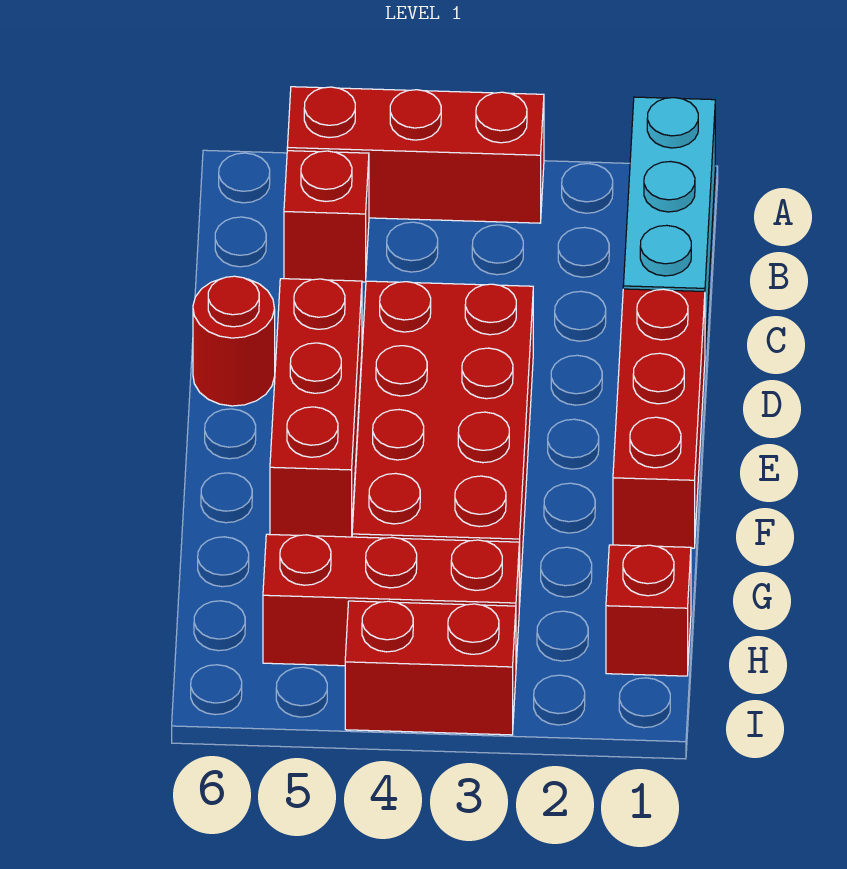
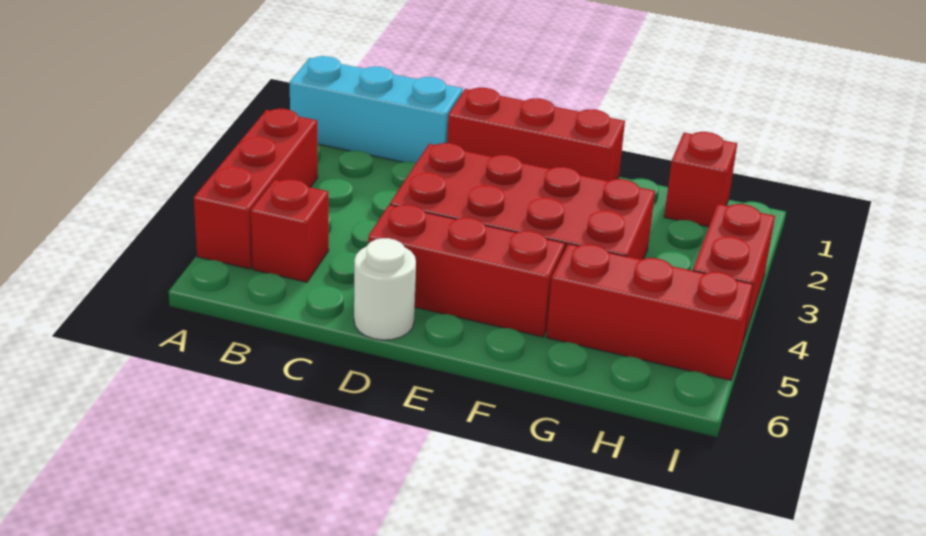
red round brick D6 level 1 -> white round brick D6 level 1
red brick H3:H5 level 1 -> red brick G5:I5 level 1

